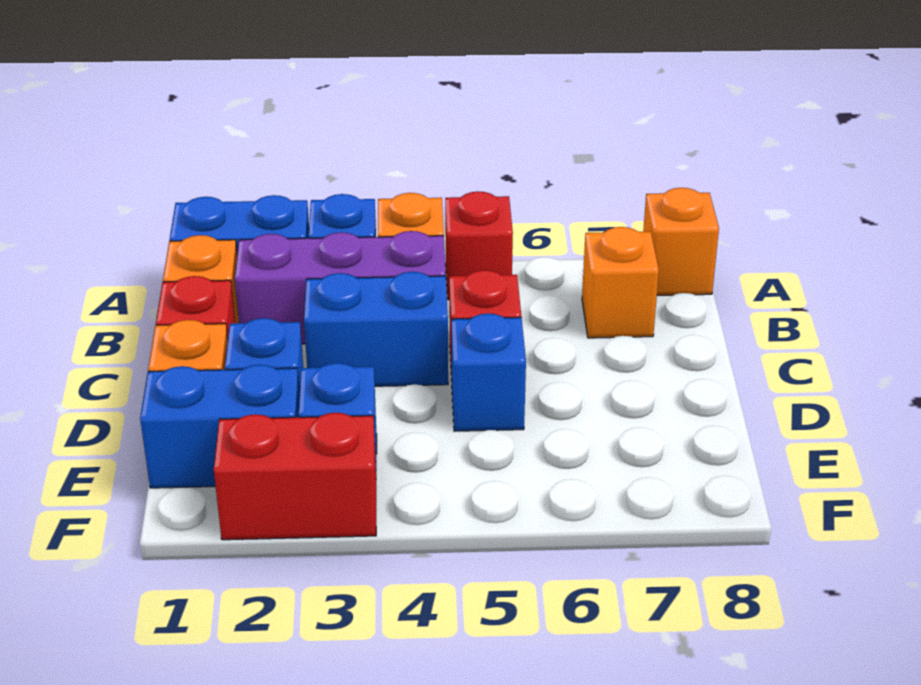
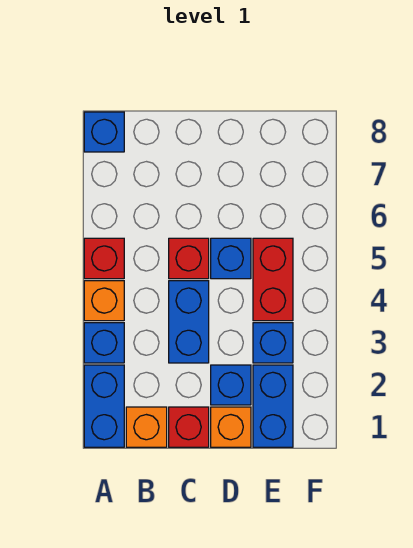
orange brick A8 level 1 -> blue brick A8 level 1
purple brick B2:B4 level 1 -> none
orange brick B7 level 1 -> none
red brick F2:F3 level 1 -> red brick E4:E5 level 1

